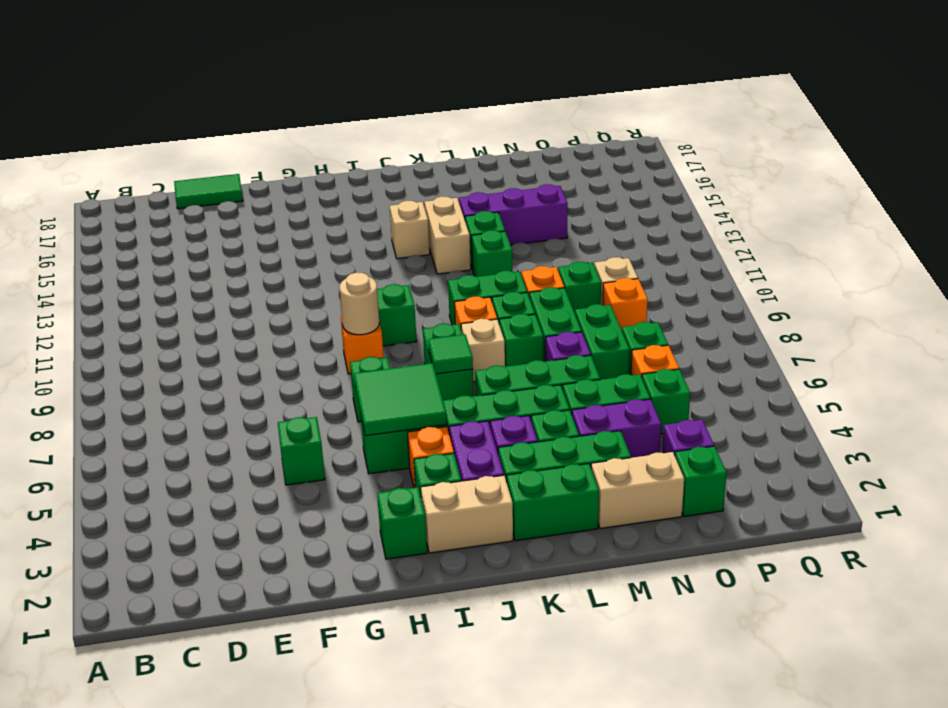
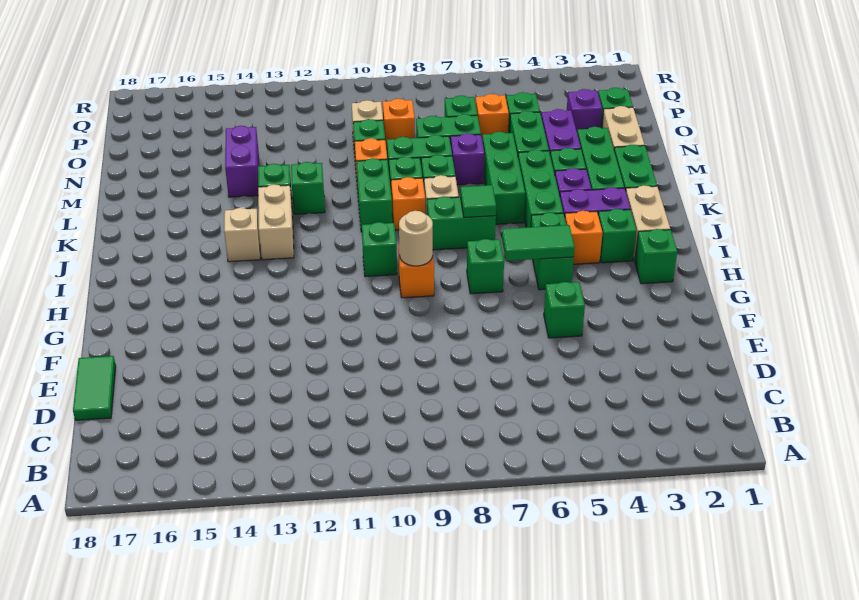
green tile H5:I6 level 2 -> green tile H5:H6 level 2
tan brick K13:K14 level 1 -> tan brick J13:K13 level 1
purple brick L14:N14 level 1 -> purple brick M14:N14 level 1

